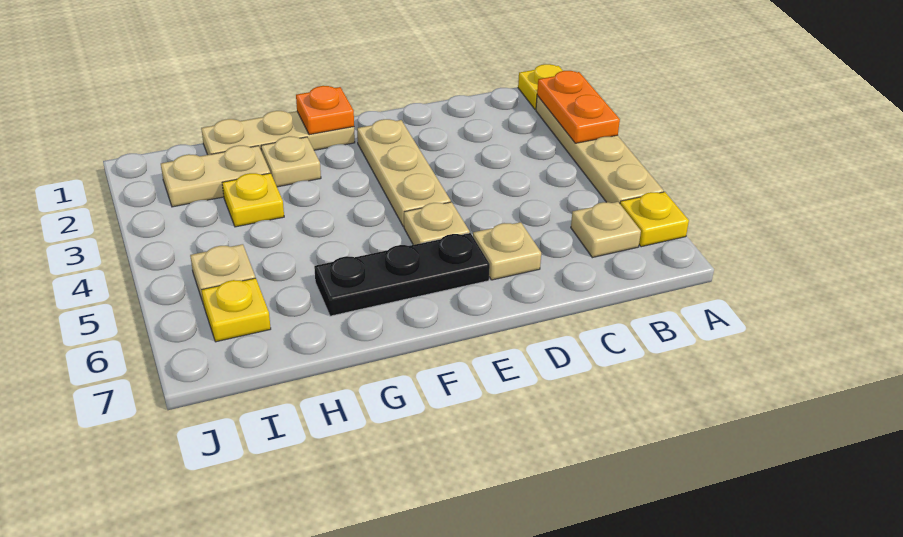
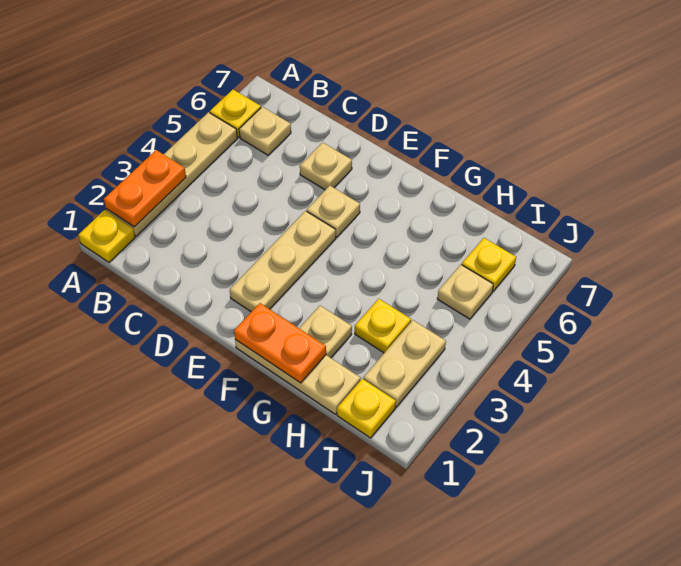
black plate E6:G6 level 1 -> none
orange plate F1 level 2 -> orange plate F1:G1 level 2
tan plate H2:I2 level 1 -> tan plate I2:I3 level 1
none -> yellow plate I1 level 1

